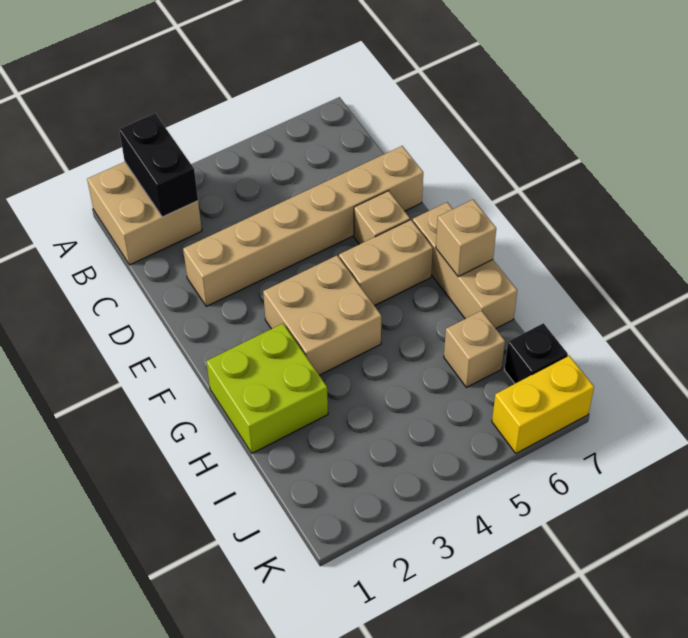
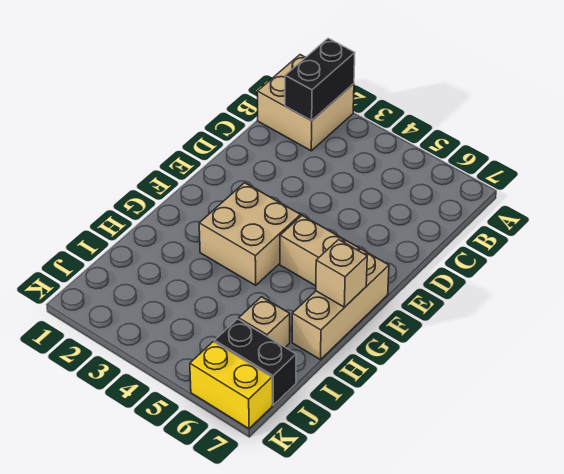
tan brick D2:D7 level 1 -> none
tan brick E6 level 1 -> none
lime brick G1:H2 level 1 -> none
black brick J7 level 1 -> black brick J6:J7 level 1

